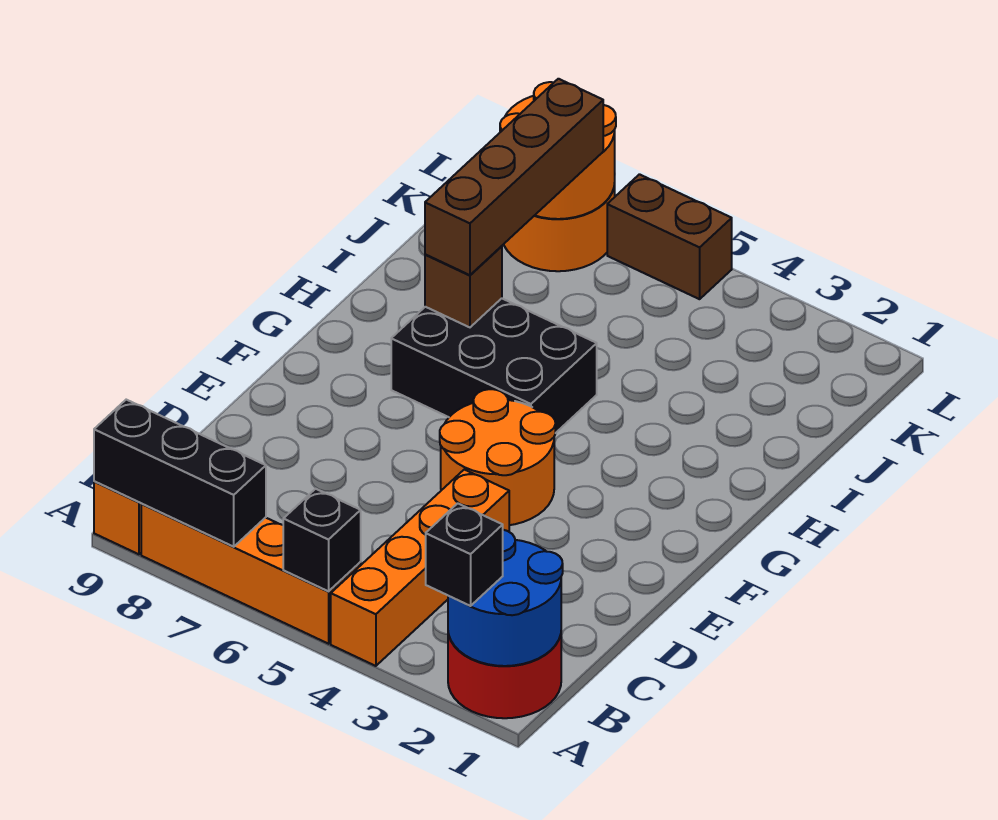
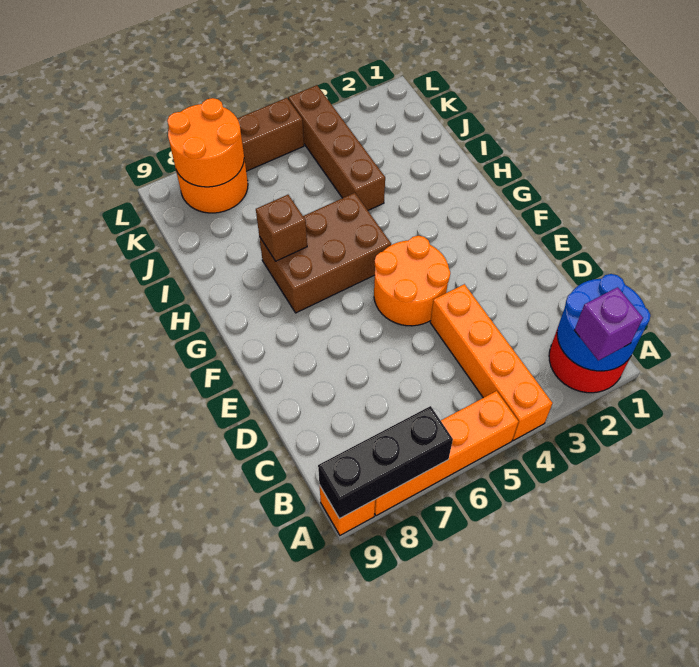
black brick A2 level 3 -> purple brick A2 level 3
black brick A5 level 2 -> none
black brick G5:H7 level 1 -> brown brick G5:H7 level 1
brown brick H7:K7 level 3 -> brown brick I4:L4 level 1

